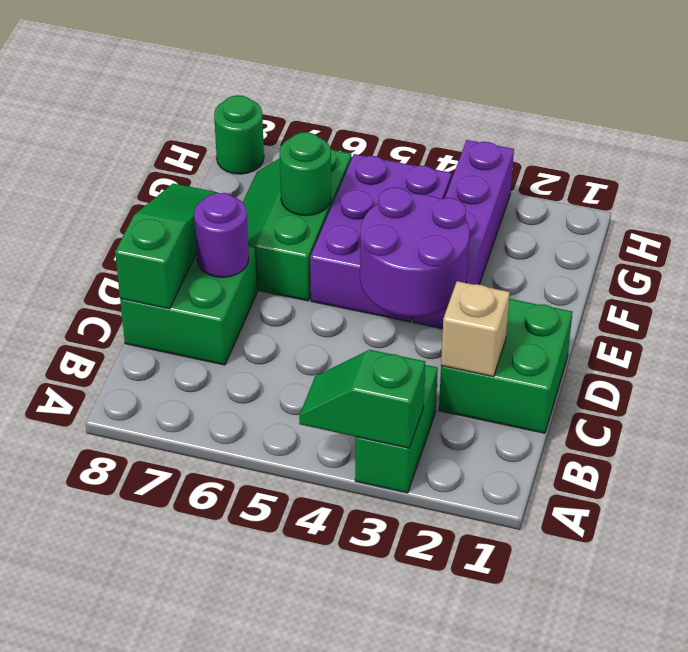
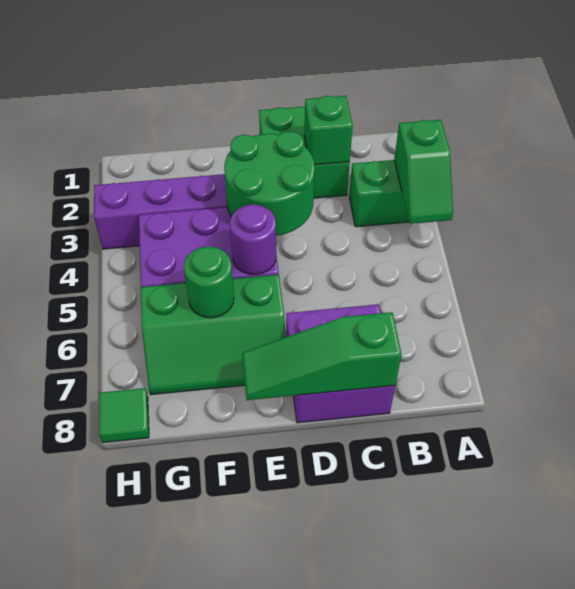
tan brick C2 level 2 -> green brick C2 level 2
green brick C7:D8 level 1 -> purple brick C7:D8 level 1
purple round brick D3:E4 level 2 -> green round brick D3:E4 level 2
purple round brick D7 level 2 -> purple round brick E5 level 2
green round brick H8 level 1 -> green tile H8 level 1

